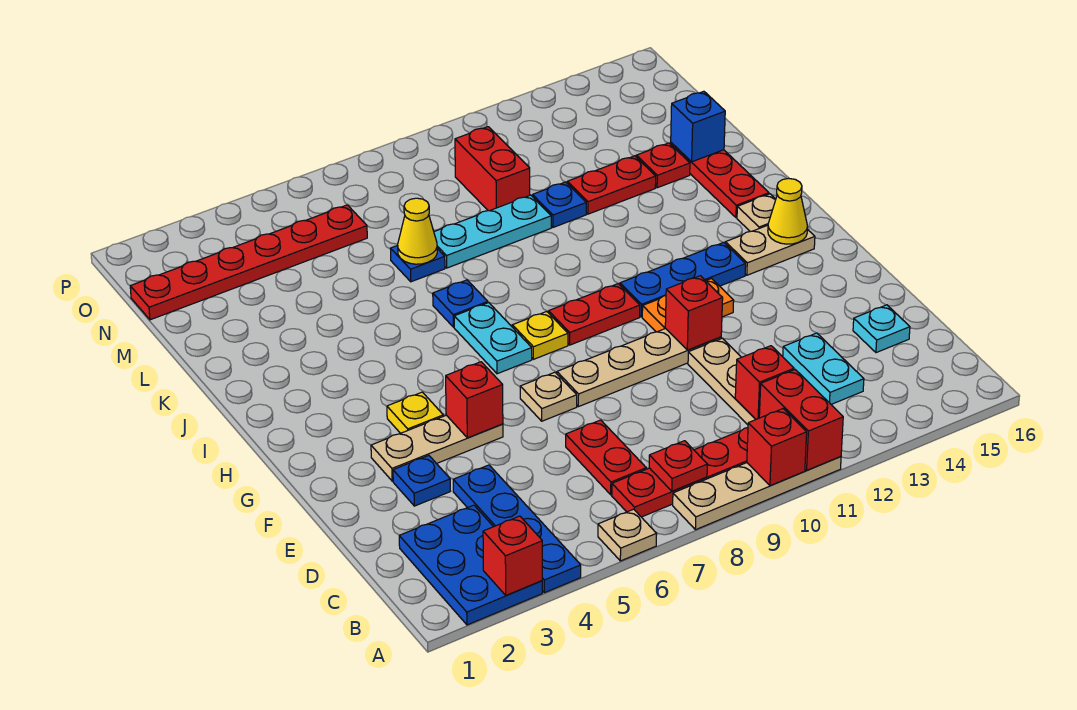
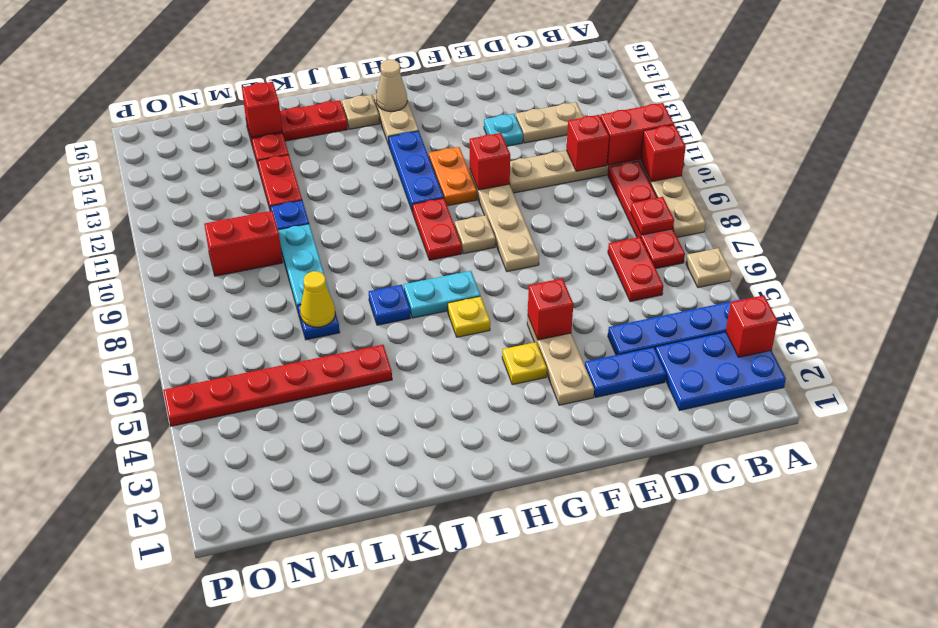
red plate C7:D7 level 1 -> red plate C6:C7 level 1
cyan plate C13:D13 level 1 -> tan plate C13:D13 level 1
cyan plate D15 level 1 -> cyan plate E13 level 1
blue plate E3 level 1 -> blue plate D3:E3 level 1
tan plate F7 level 1 -> tan plate G9 level 1
yellow plate H8 level 1 -> yellow plate H6 level 1
yellow cone H15 level 2 -> tan cone H15 level 2
blue brick L15 level 2 -> red brick L15 level 2
red plate N1:N6 level 1 -> red plate K5:P5 level 1

